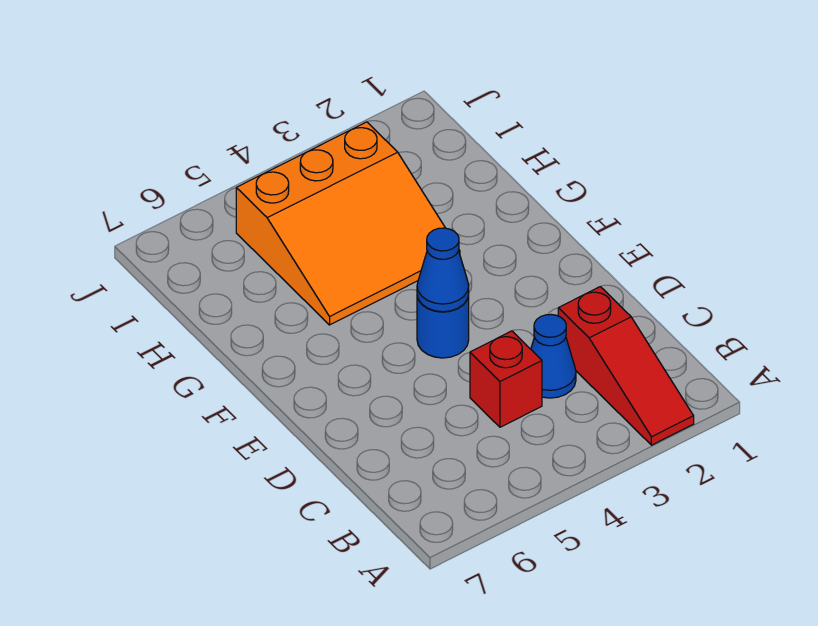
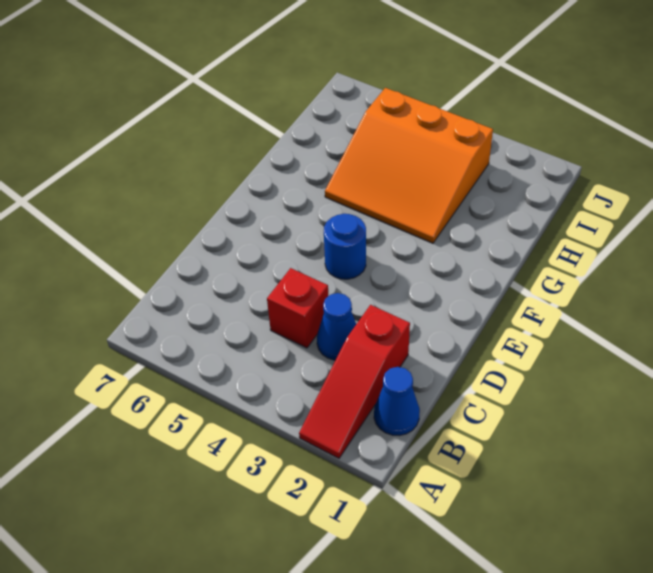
blue cone E4 level 2 -> blue cone B1 level 1

